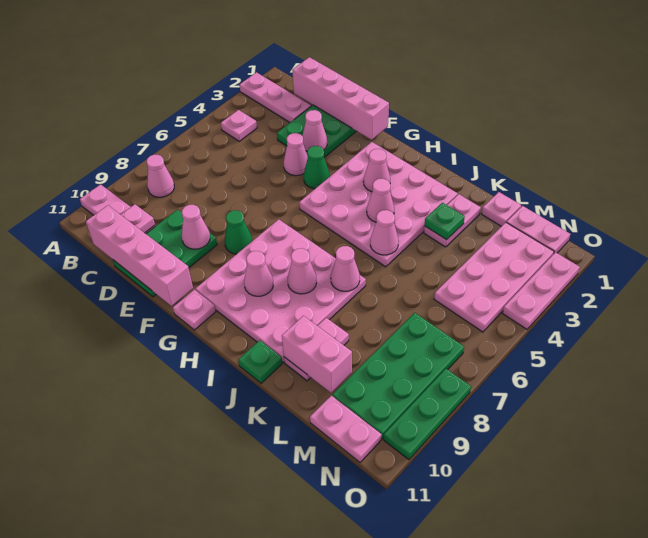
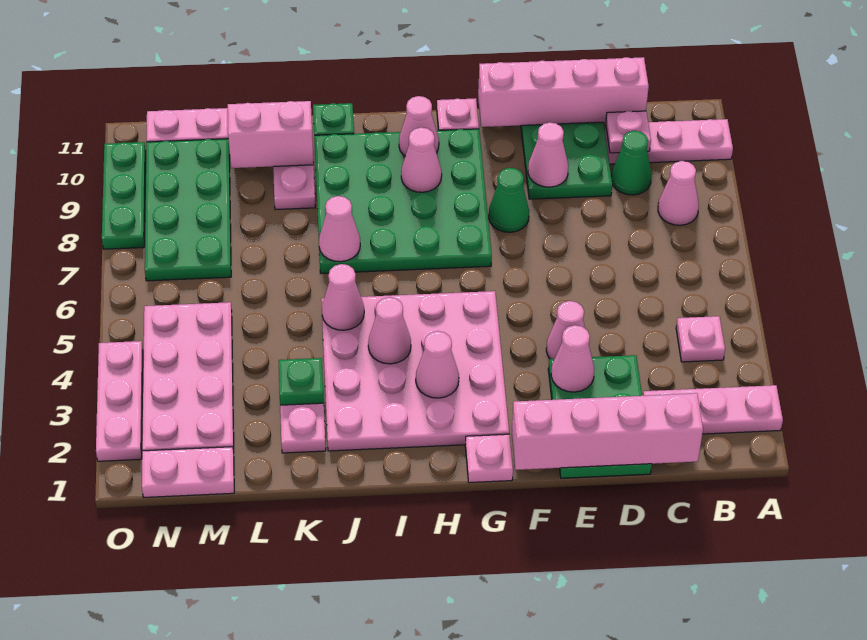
green cone F4 level 1 -> green cone C9 level 1
pink plate G7:J10 level 1 -> green plate G7:J10 level 1
pink cone I8 level 2 -> pink cone H10 level 2
pink plate L1 level 1 -> pink plate G1 level 1

